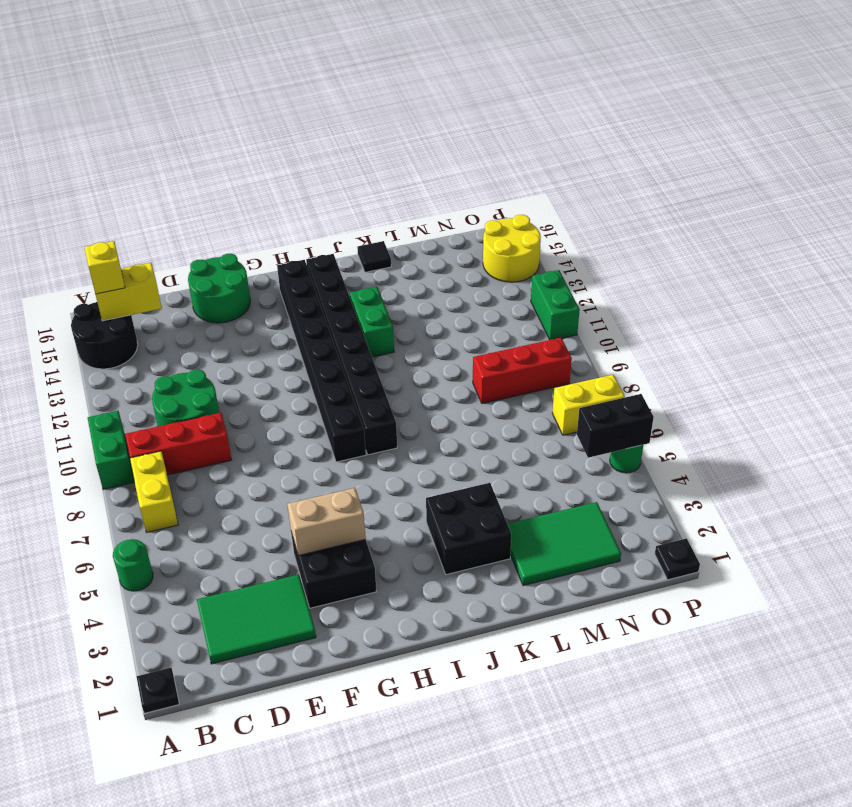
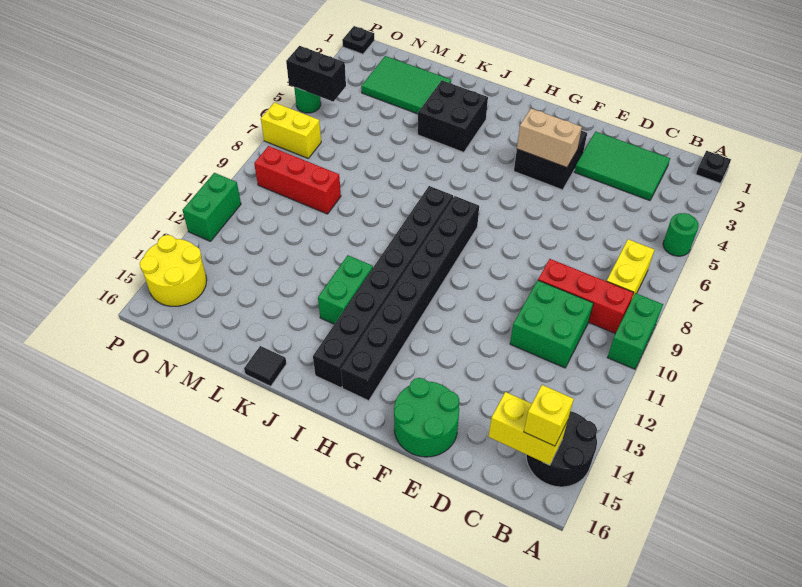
green round brick C10:D11 level 1 -> green brick C10:D11 level 1

